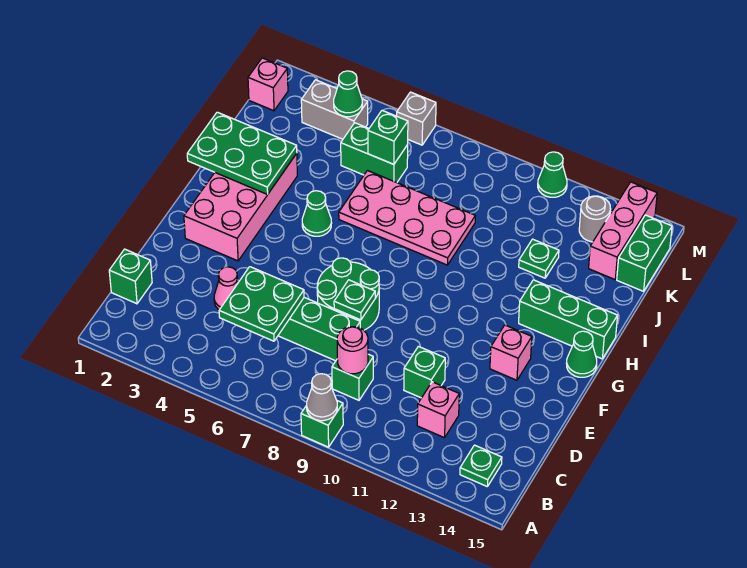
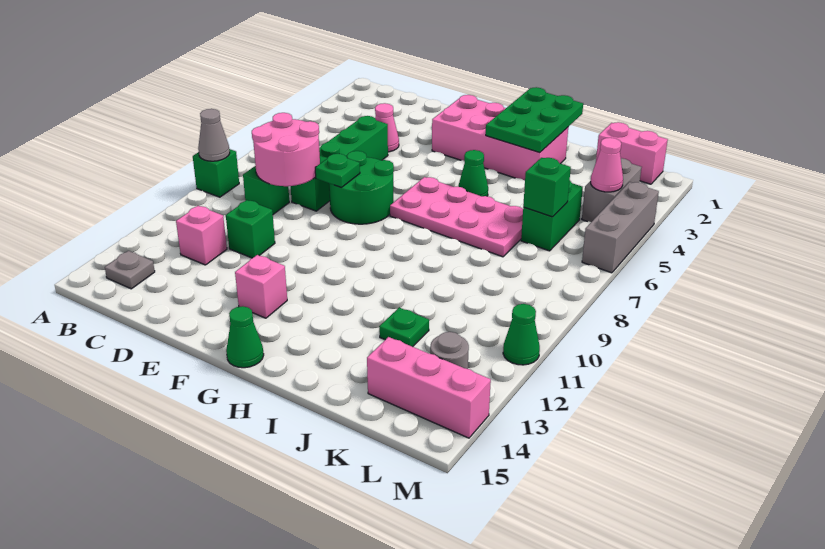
green plate B14 level 1 -> grey plate B14 level 1
green brick C1 level 1 -> none
green plate C5:D6 level 2 -> none
pink round brick C9 level 2 -> pink round brick C8:D9 level 2
green brick H13:H15 level 1 -> none
pink plate I6:J9 level 1 -> pink plate G6:J7 level 1
green brick K15:L15 level 1 -> none
pink brick L1 level 1 -> pink brick K1:L1 level 1
green cone L4 level 2 -> pink cone L4 level 2
grey brick M6 level 1 -> grey brick M4:M6 level 1

